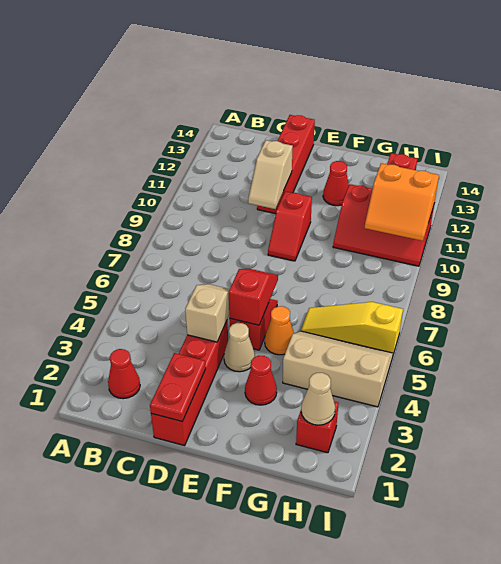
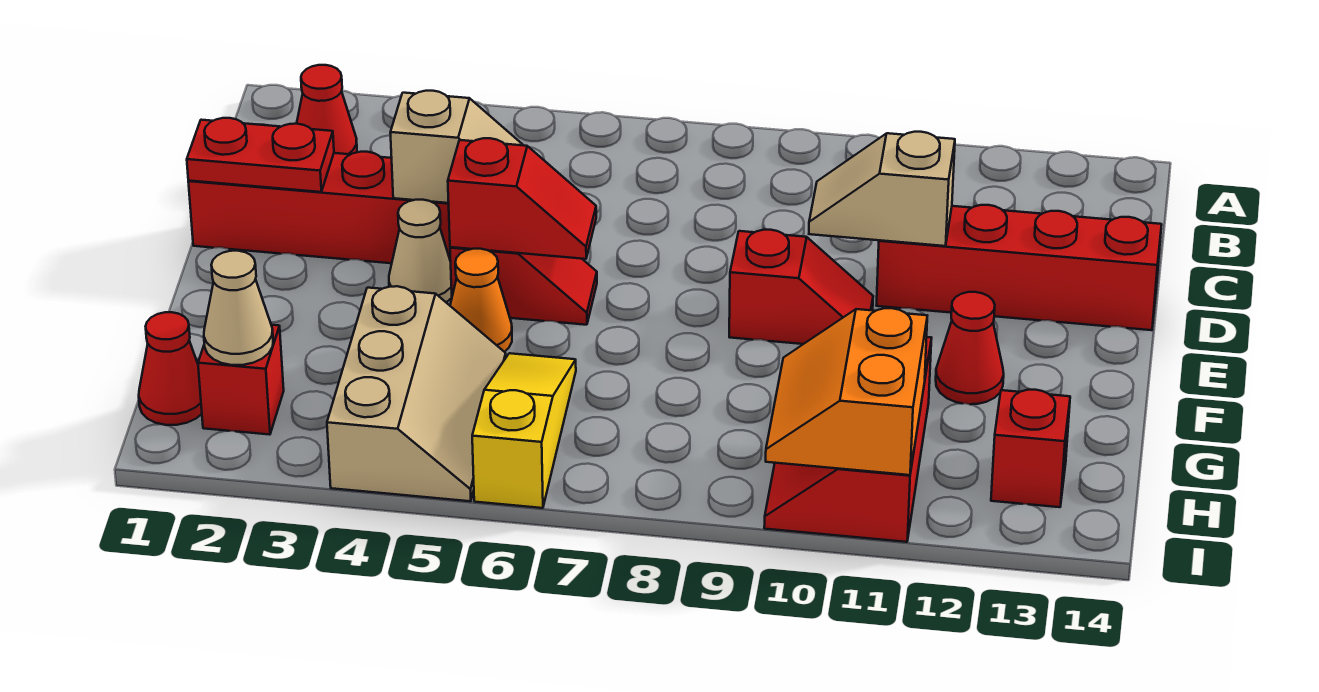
red slope E9:E10 level 1 top 10 -> red slope E9:E10 level 1 top 9
red cone F3 level 1 -> red cone H1 level 1

